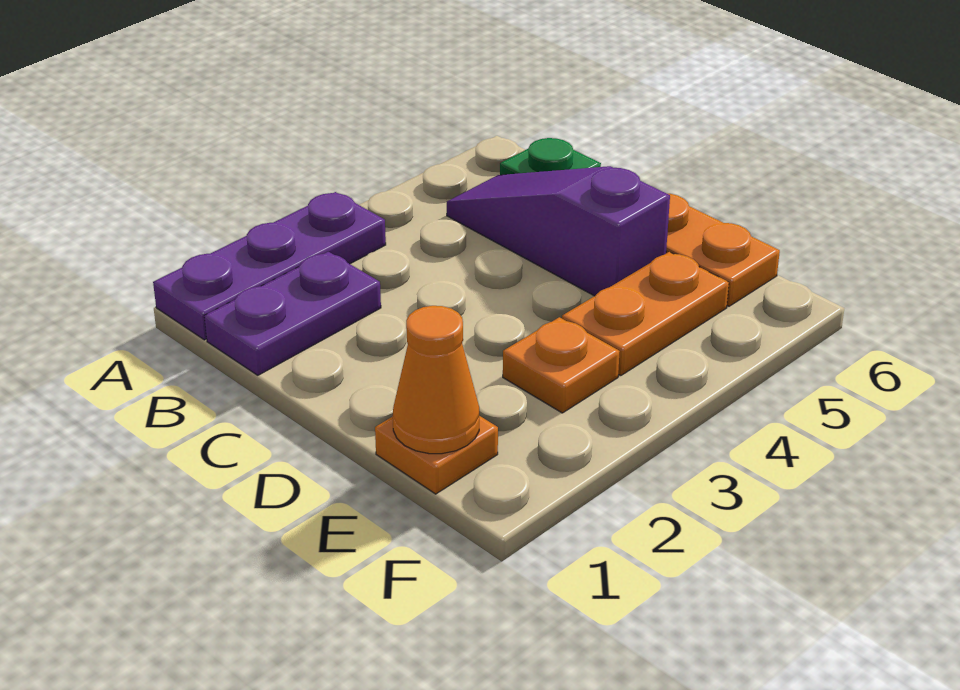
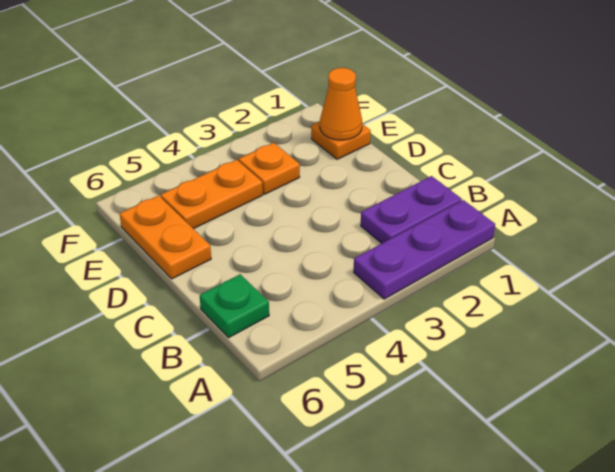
purple slope B5:D5 level 1 top D -> none

